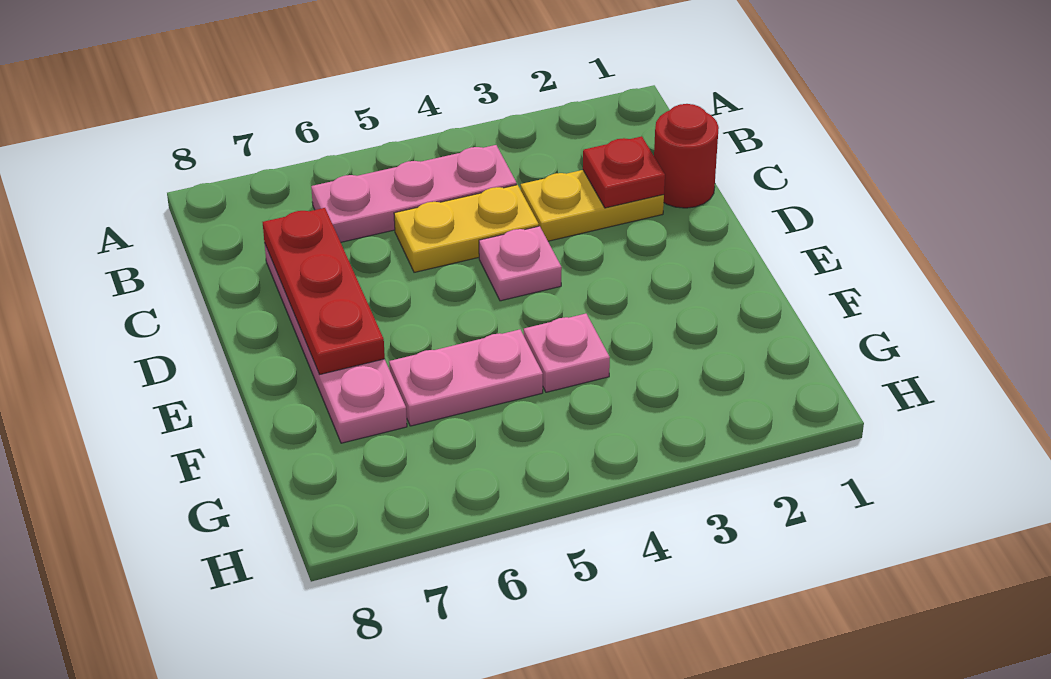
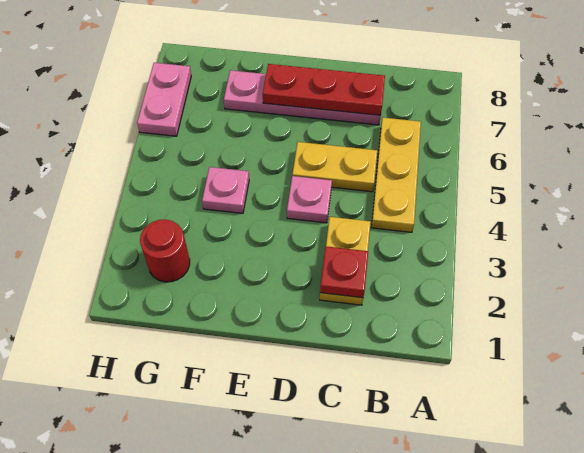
pink plate B4:B6 level 1 -> yellow plate B4:B6 level 1
red round brick C1 level 1 -> red round brick G2 level 1
yellow plate C4:C5 level 1 -> yellow plate C5:D5 level 1
pink plate F5:F6 level 1 -> pink plate H6:H7 level 1

